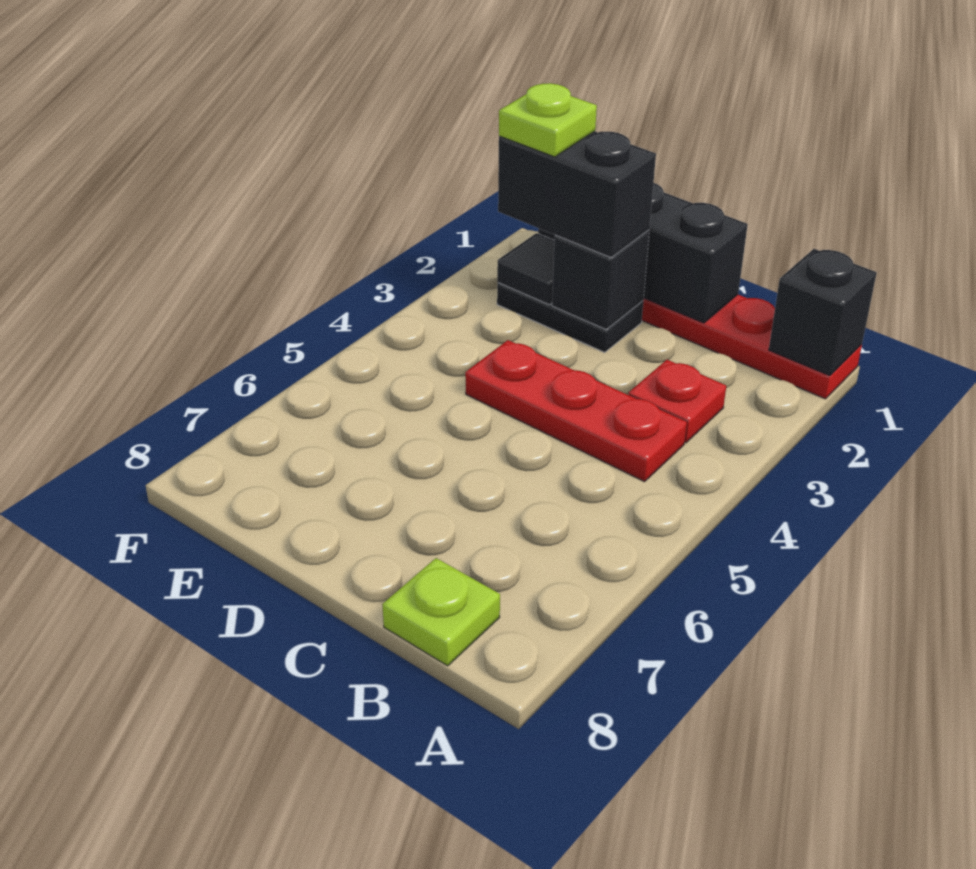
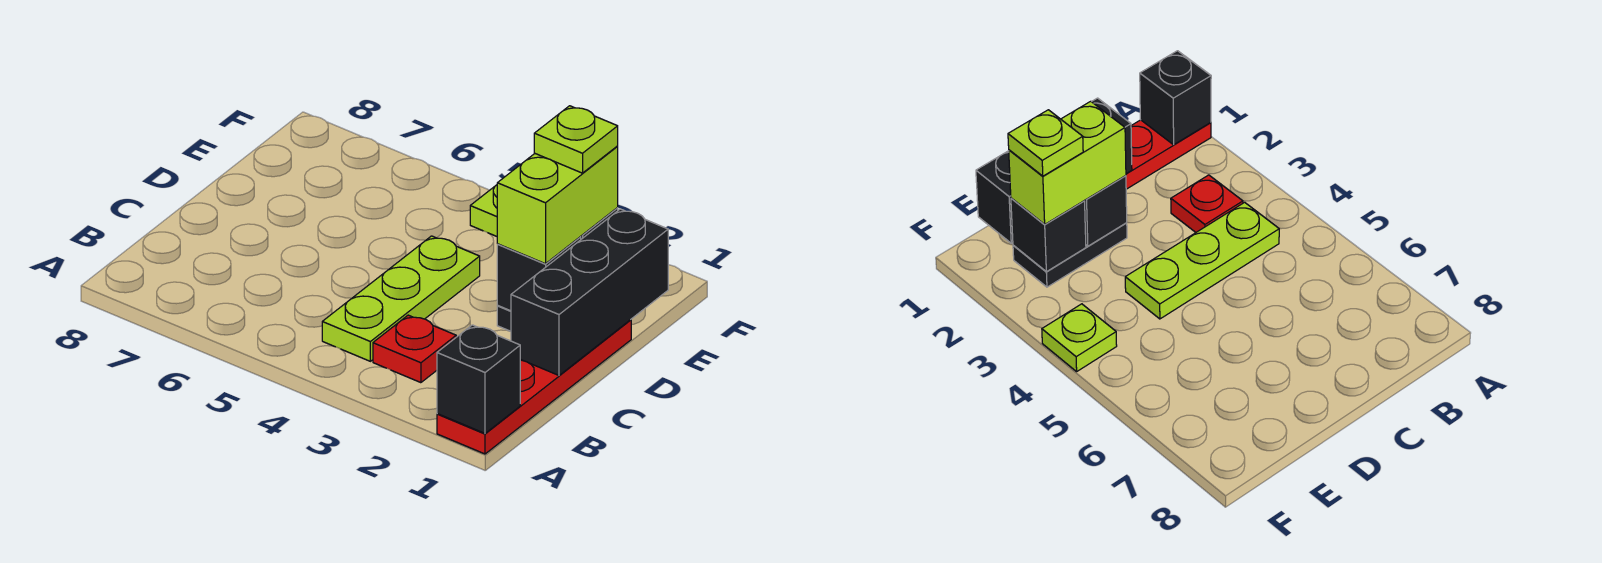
red plate B4:D4 level 1 -> lime plate B4:D4 level 1
lime plate B8 level 1 -> lime plate F4 level 1
black brick D2:E2 level 3 -> lime brick D2:E2 level 3
black tile E2 level 2 -> black brick E2 level 2

